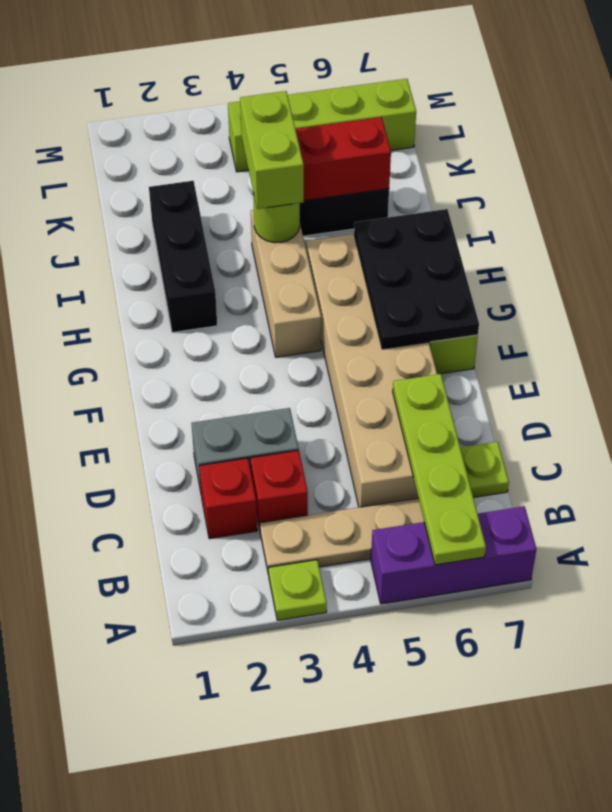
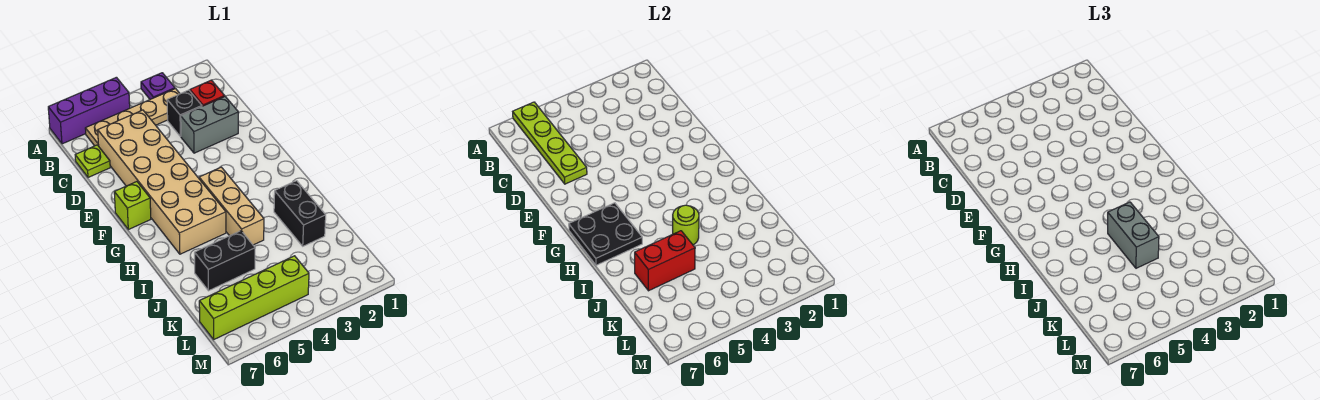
lime plate A3 level 1 -> purple plate A3 level 1
red brick C3 level 1 -> black brick C3 level 1
black plate F6:H7 level 2 -> black plate G6:H7 level 2
black brick H2:J2 level 1 -> black brick I2:J2 level 1
lime brick I4:J4 level 3 -> grey brick I4:J4 level 3

